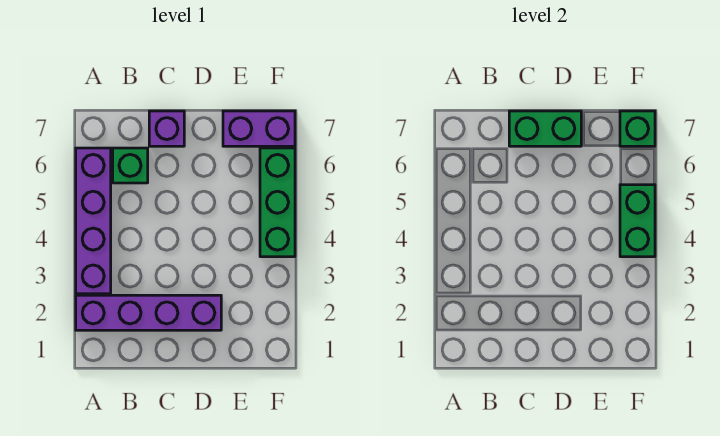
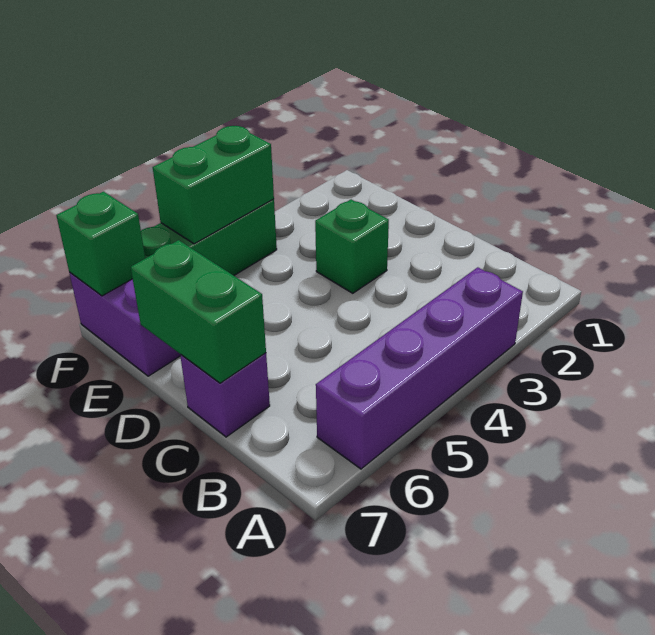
purple brick A2:D2 level 1 -> none
green brick B6 level 1 -> green brick D3 level 1

